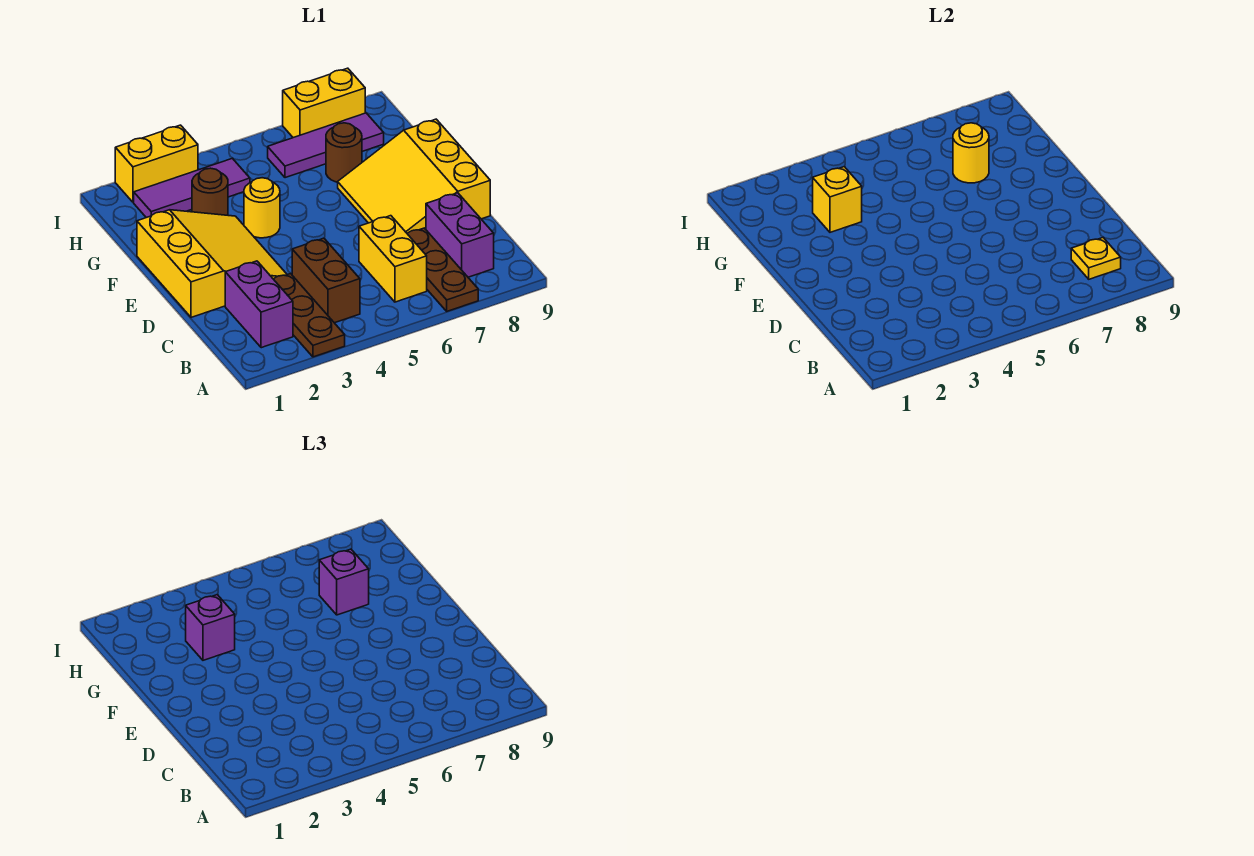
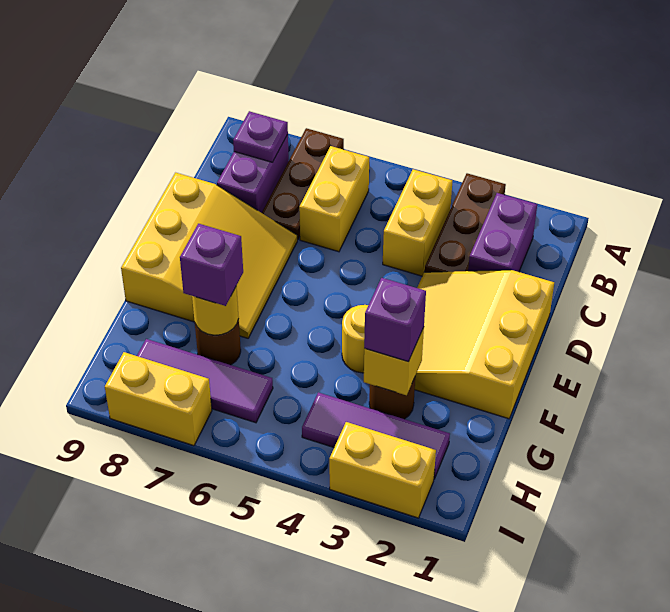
brown brick B4:C4 level 1 -> yellow brick B4:C4 level 1
yellow plate B8 level 2 -> purple plate B8 level 2

